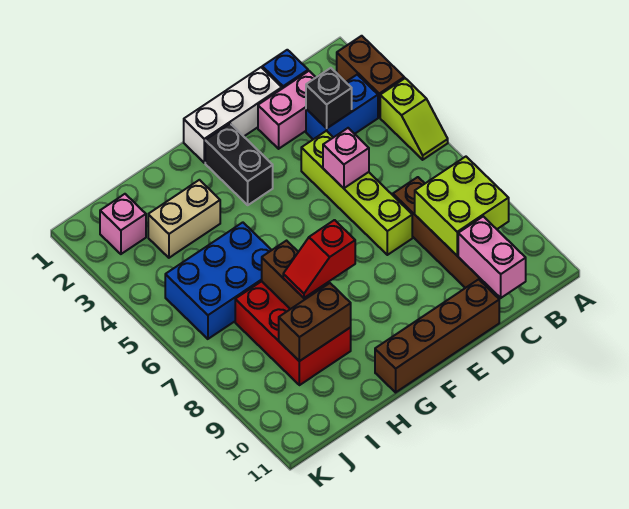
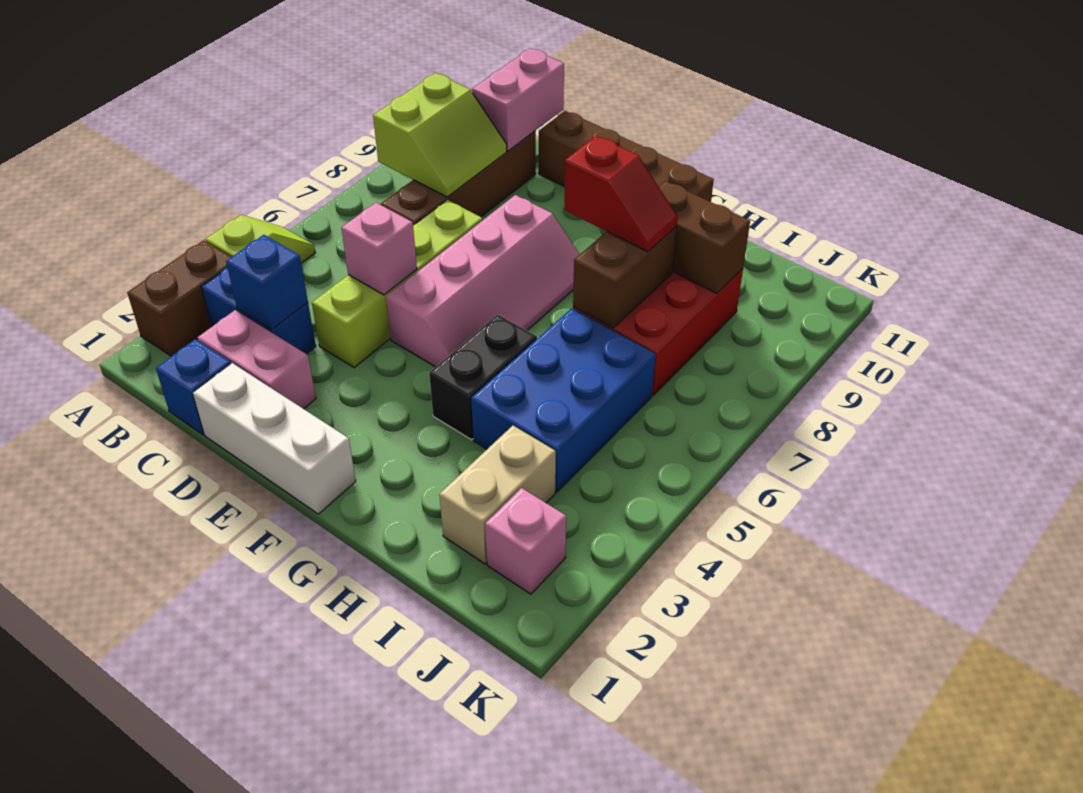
lime brick B8:C9 level 2 -> lime slope B8:C9 level 2 top B
black brick C3 level 2 -> blue brick C3 level 2
none -> pink slope E5:F8 level 1 top E
black brick F2:F3 level 1 -> black brick G4:G5 level 1
tan brick H3:I3 level 1 -> tan brick I2:I3 level 1
blue brick H5:J6 level 1 -> blue brick H4:I6 level 1

